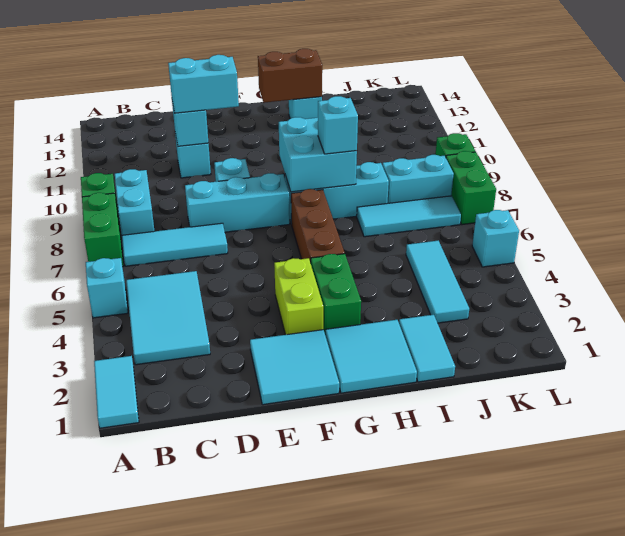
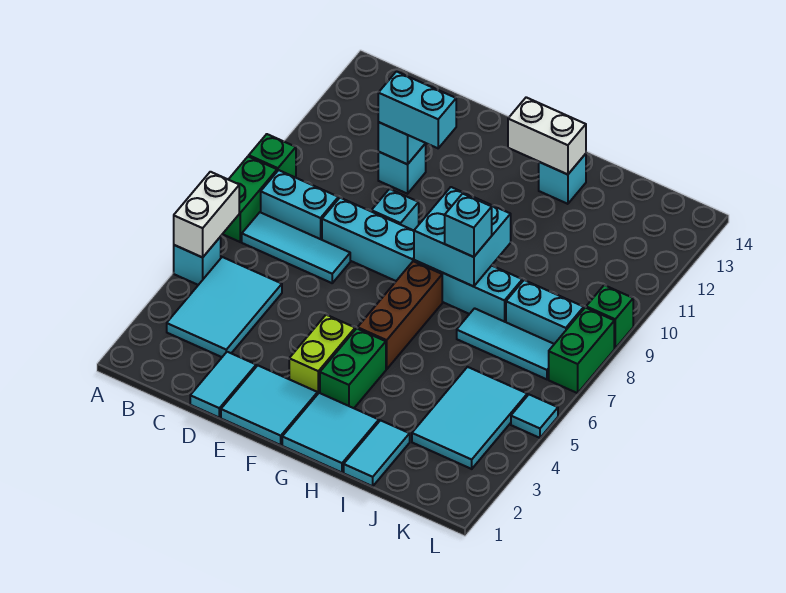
cyan tile A1:A2 level 1 -> cyan tile D1:D2 level 1
none -> white brick A5:A6 level 2
cyan brick B8:B9 level 1 -> cyan brick B8:C8 level 1
brown brick G13:H13 level 2 -> white brick G13:H13 level 2
cyan tile J3:J5 level 1 -> cyan tile J3:K5 level 1
cyan brick L5 level 1 -> cyan tile L5 level 1

